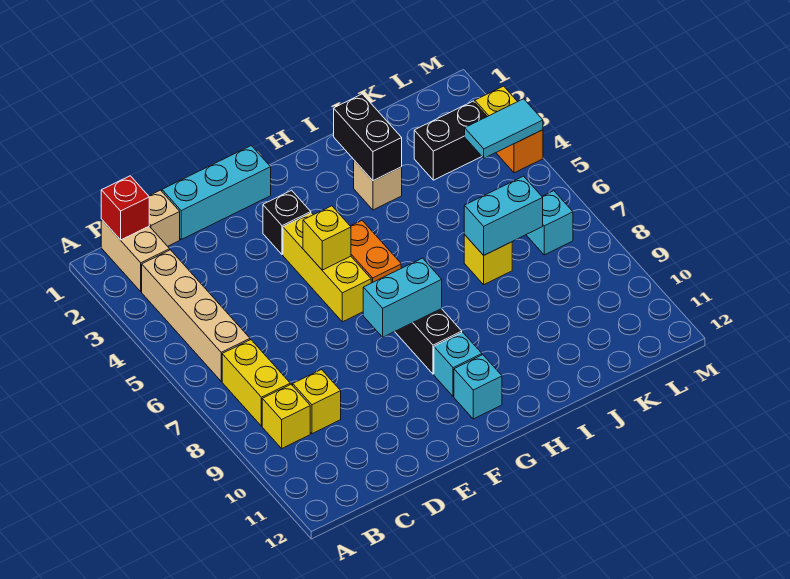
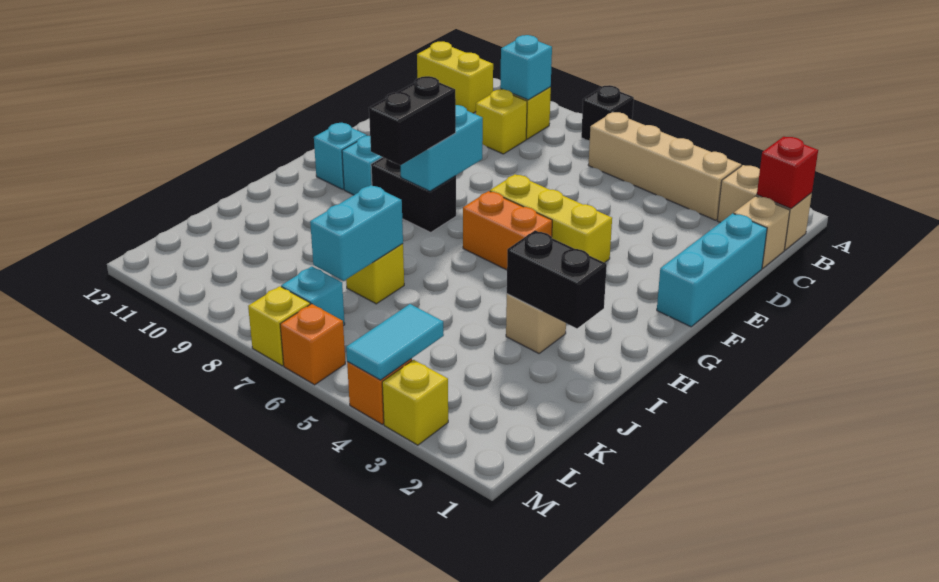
yellow brick B7:B8 level 1 -> yellow brick B11:B12 level 1
none -> cyan brick B9 level 2
black brick F3 level 1 -> black brick A7 level 1
yellow brick F5 level 2 -> yellow brick M7 level 1
black brick K3:L3 level 1 -> black brick G8:H8 level 3
none -> orange brick M6 level 1

